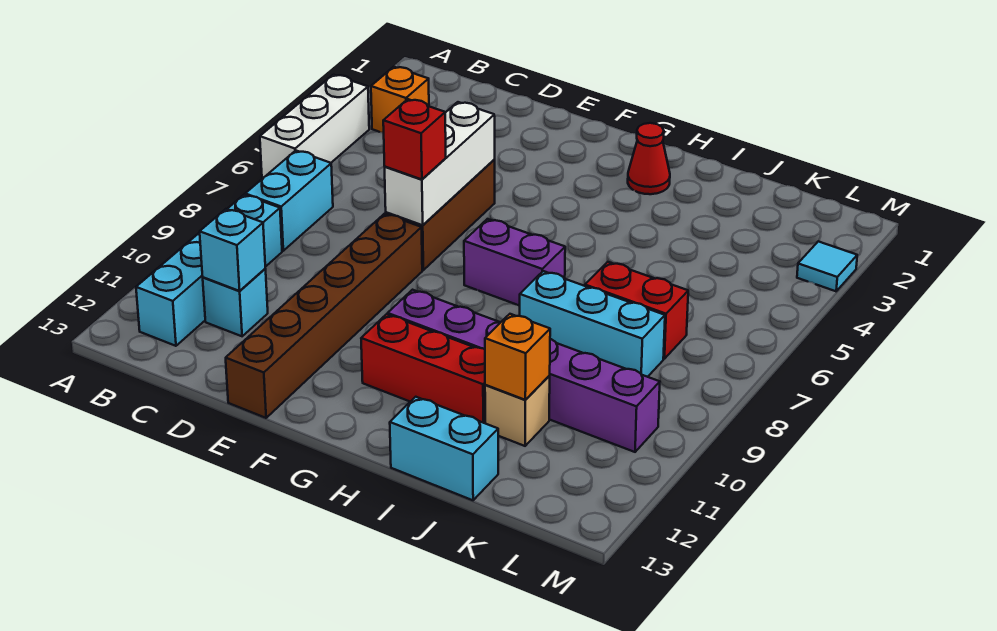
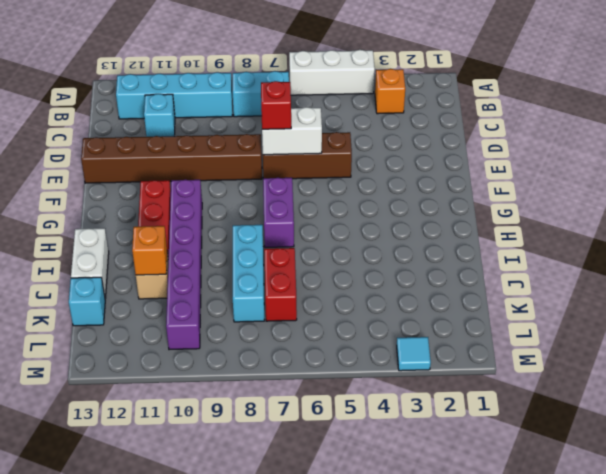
cyan brick C11 level 2 -> cyan brick K13 level 1
white brick E5:E7 level 2 -> white brick E6:E7 level 2
red cone H2 level 1 -> none
cyan brick I13:J13 level 1 -> white brick I13:J13 level 1

